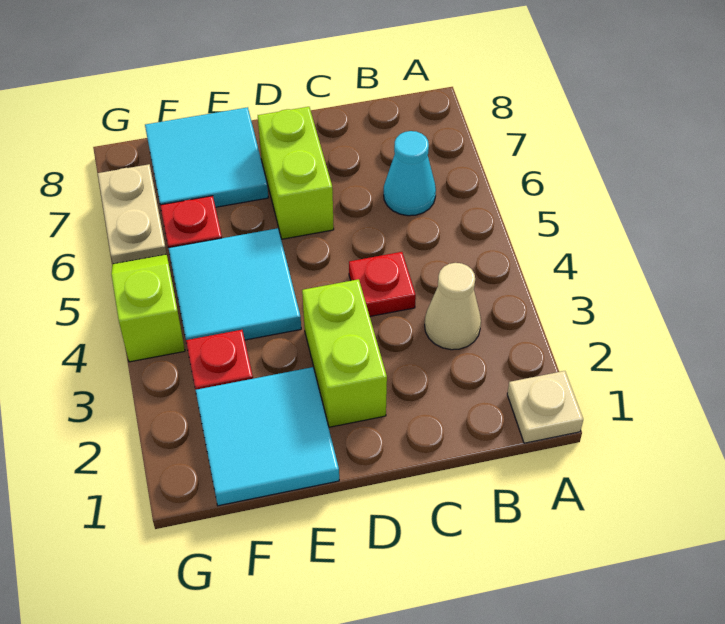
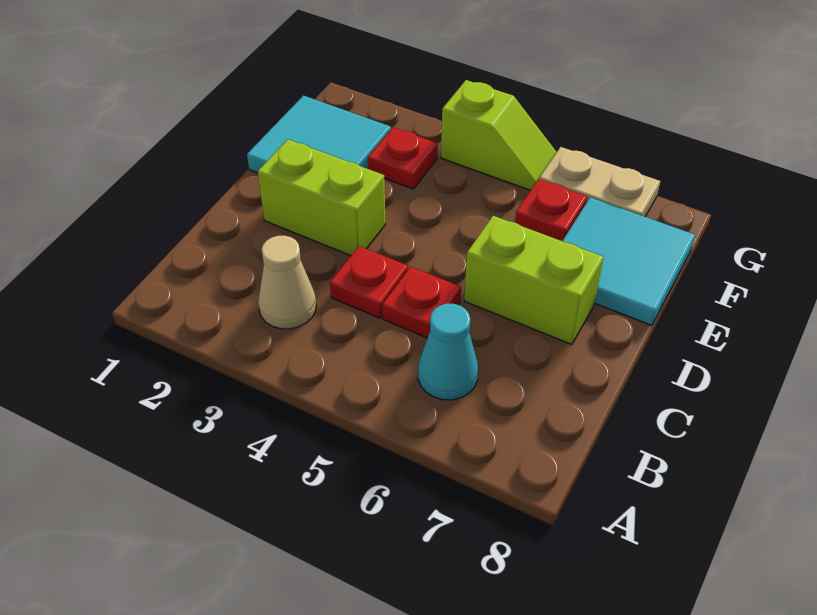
tan plate A1 level 1 -> none
none -> red plate C5 level 1
cyan tile E4:F5 level 1 -> none

